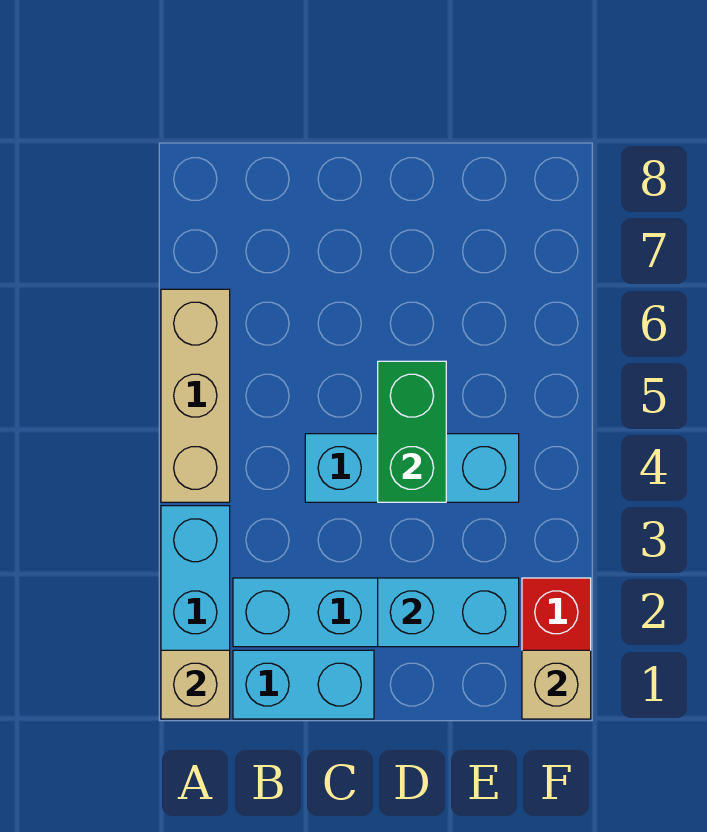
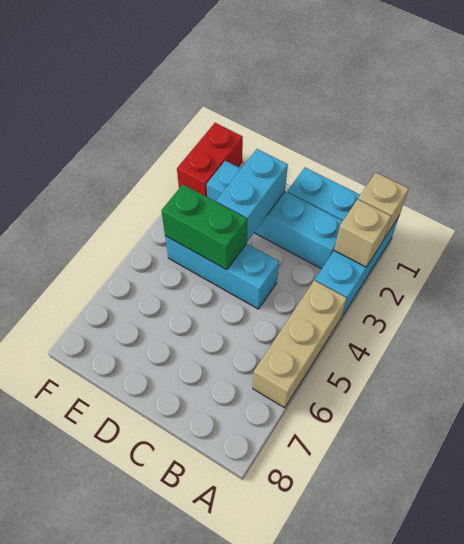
cyan brick D2:E2 level 2 -> cyan brick D2:D3 level 2
green brick D4:D5 level 2 -> green brick D4:E4 level 2
tan brick F1 level 2 -> tan brick A2 level 2

